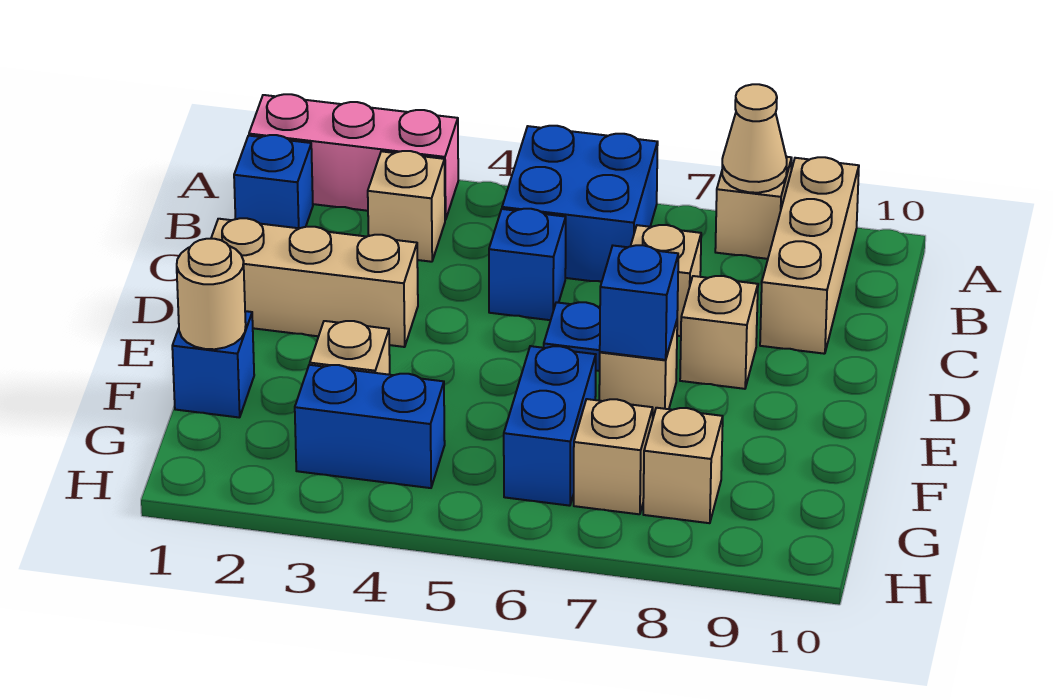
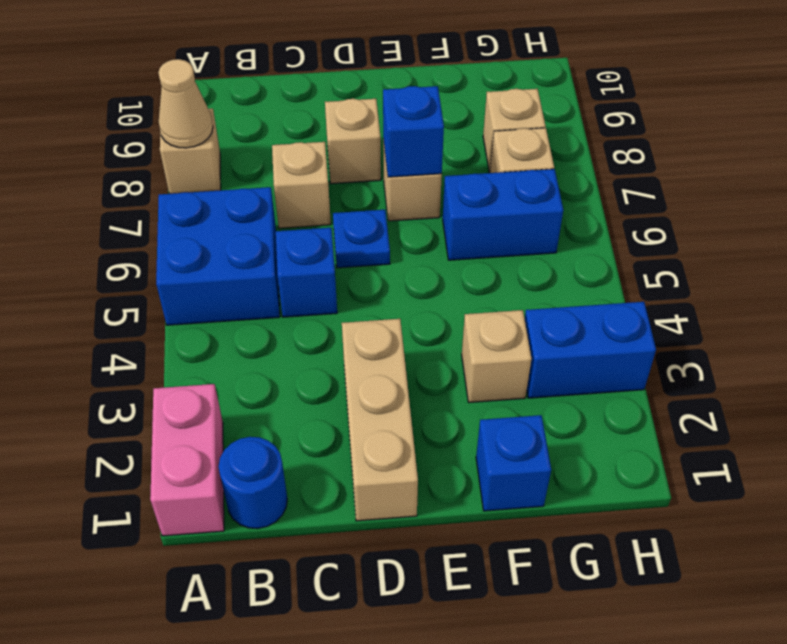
pink brick A1:A3 level 1 -> pink brick A1:A2 level 1
tan brick A9:C9 level 1 -> none
blue brick B1 level 1 -> blue round brick B1 level 1
tan brick B3 level 1 -> none
tan round brick F1 level 2 -> none
blue brick G3:G4 level 1 -> blue brick G3:H3 level 1

